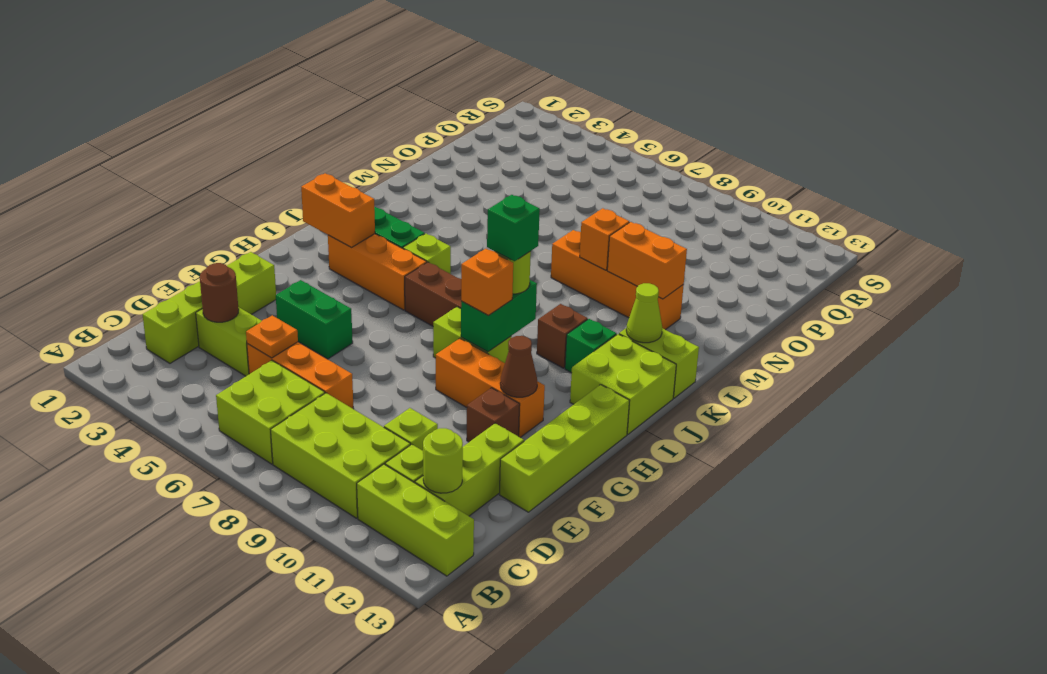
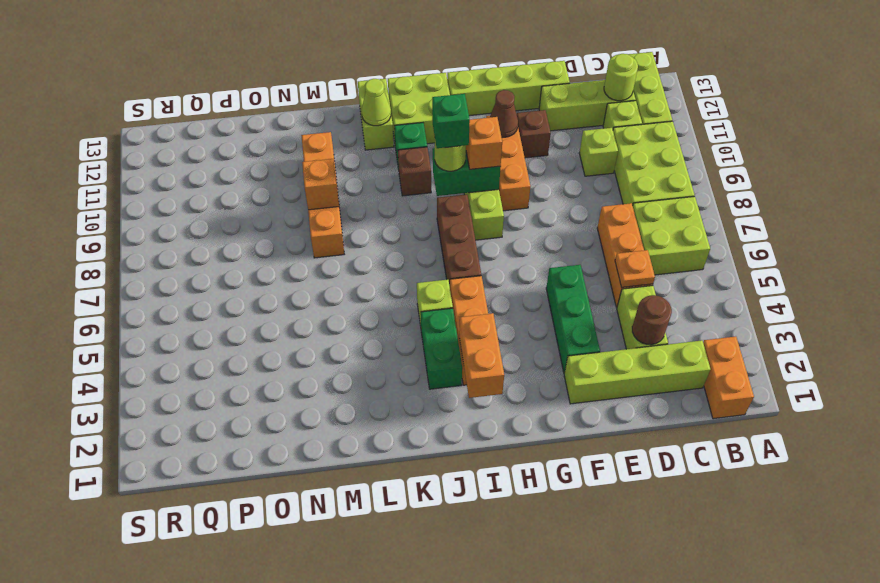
green brick F4:F5 level 1 -> green brick F3:F5 level 1
orange brick M10:M11 level 2 -> orange brick B1:B2 level 1

